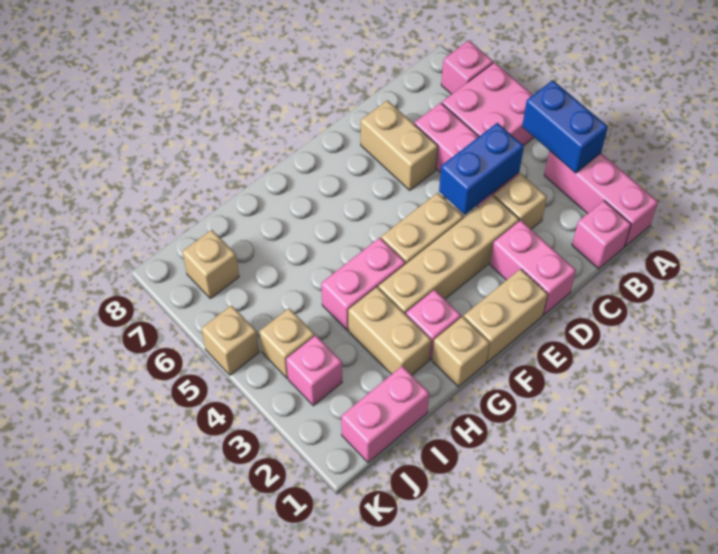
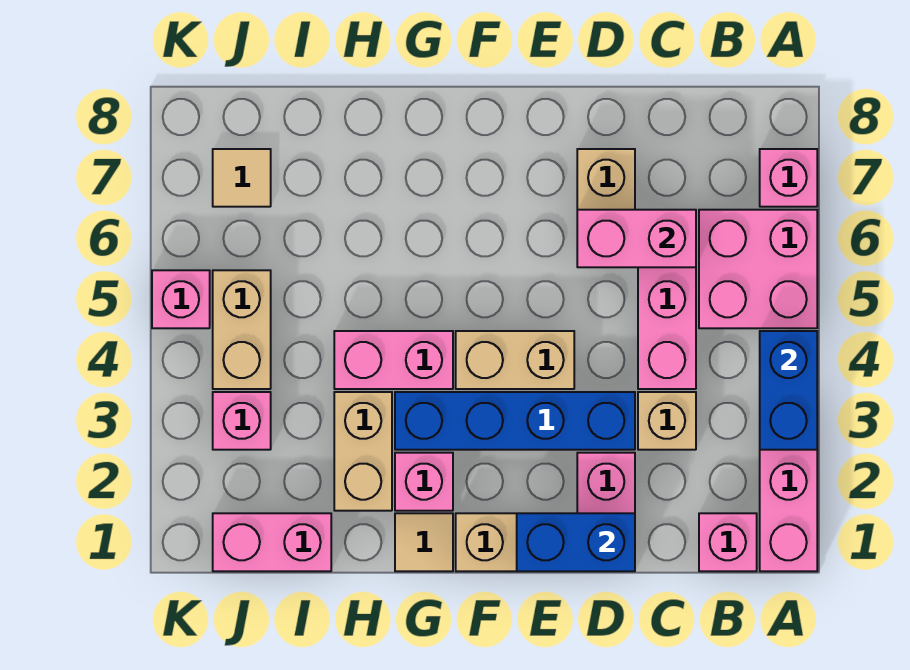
blue brick C4:D4 level 2 -> blue brick D1:E1 level 2
none -> pink brick C6:D6 level 2
tan brick D3:G3 level 1 -> blue brick D3:G3 level 1
tan brick G1 level 1 -> tan tile G1 level 1
tan brick J4 level 1 -> tan brick J4:J5 level 1
tan brick J7 level 1 -> tan tile J7 level 1
tan brick K5 level 1 -> pink brick K5 level 1

